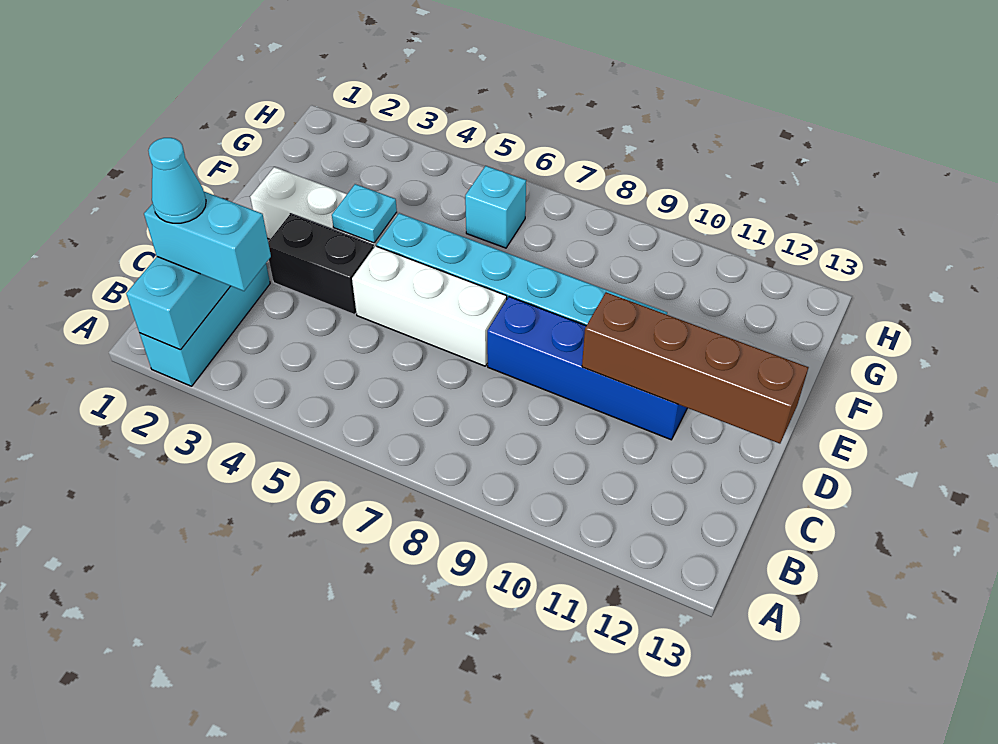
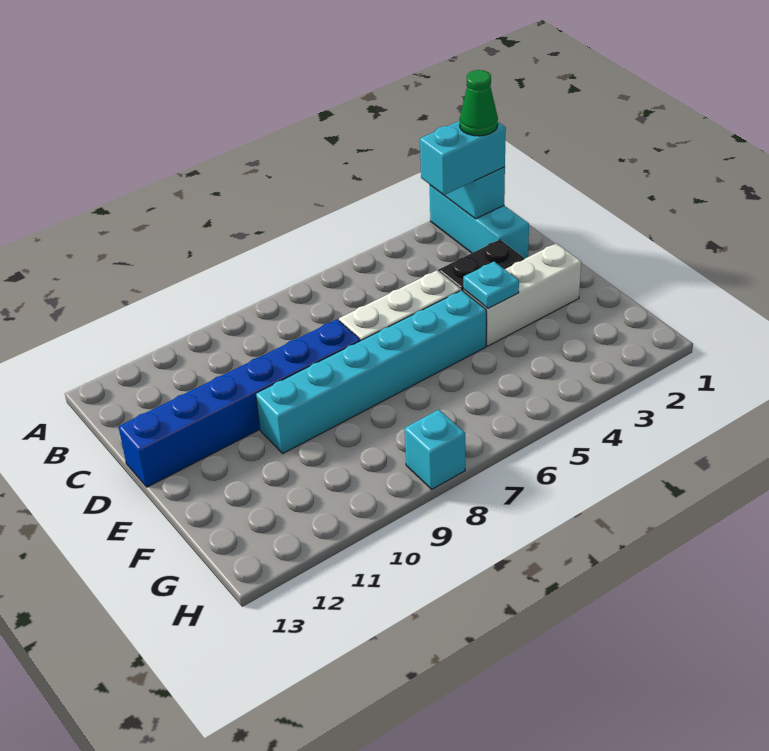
cyan cone B2 level 4 -> green cone B2 level 4
blue brick D8:D11 level 1 -> blue brick D8:D13 level 1
brown brick D10:D13 level 2 -> none
cyan brick G6 level 1 -> cyan brick H8 level 1

